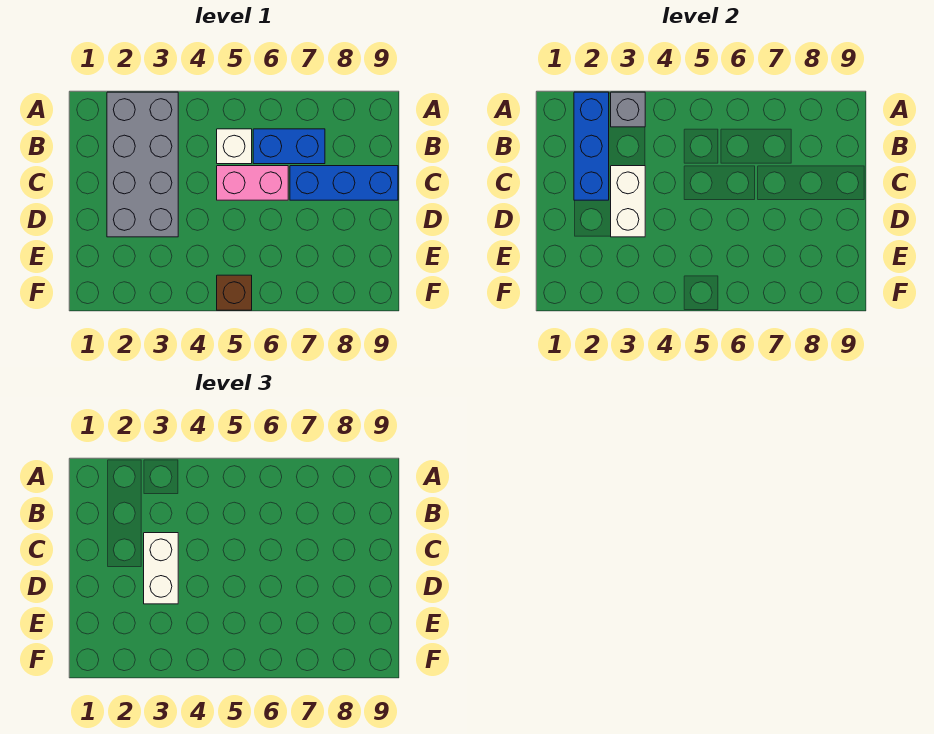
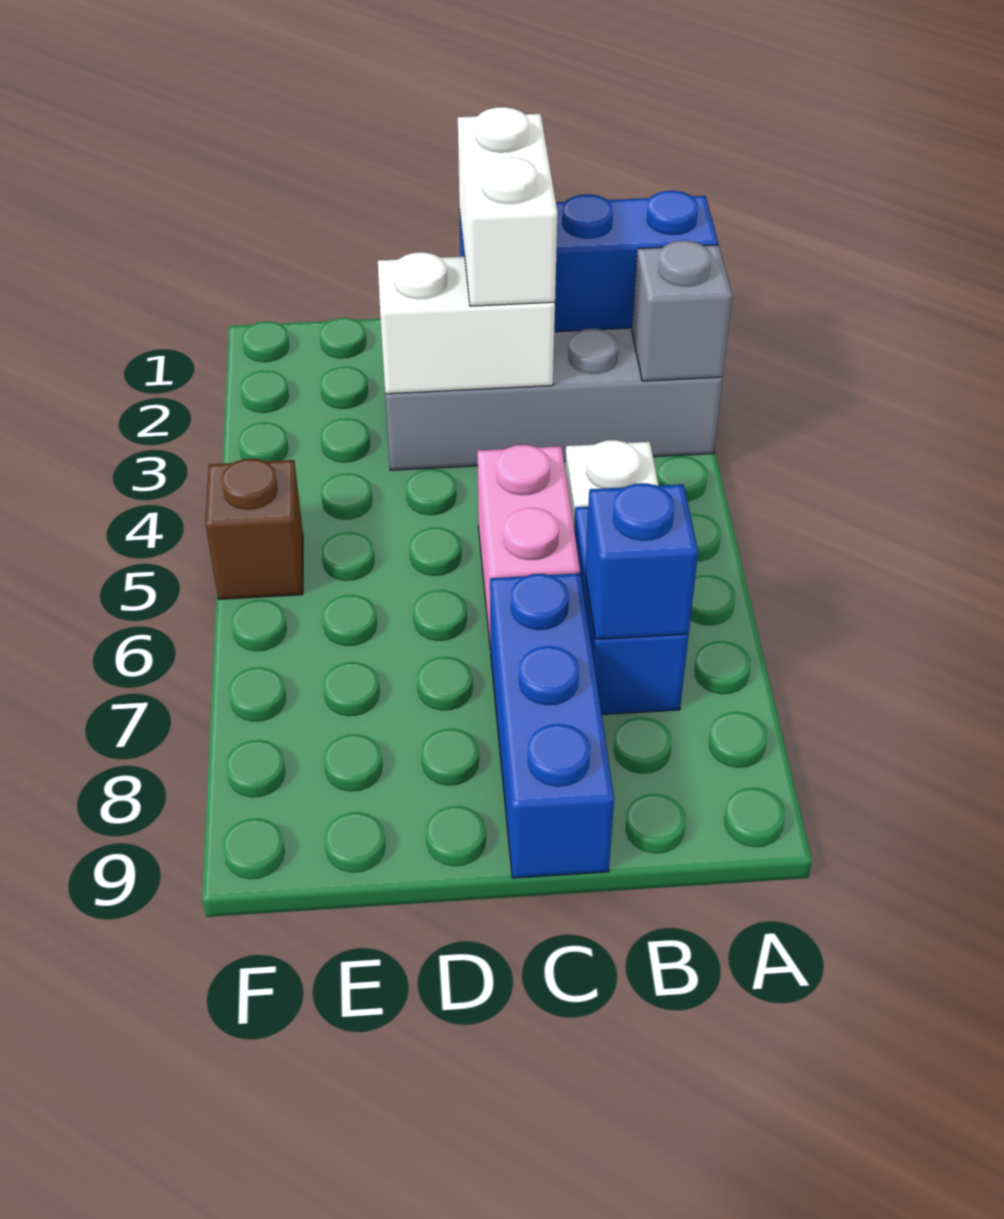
none -> blue brick B7 level 2
white brick C3:D3 level 3 -> white brick C2:C3 level 3

